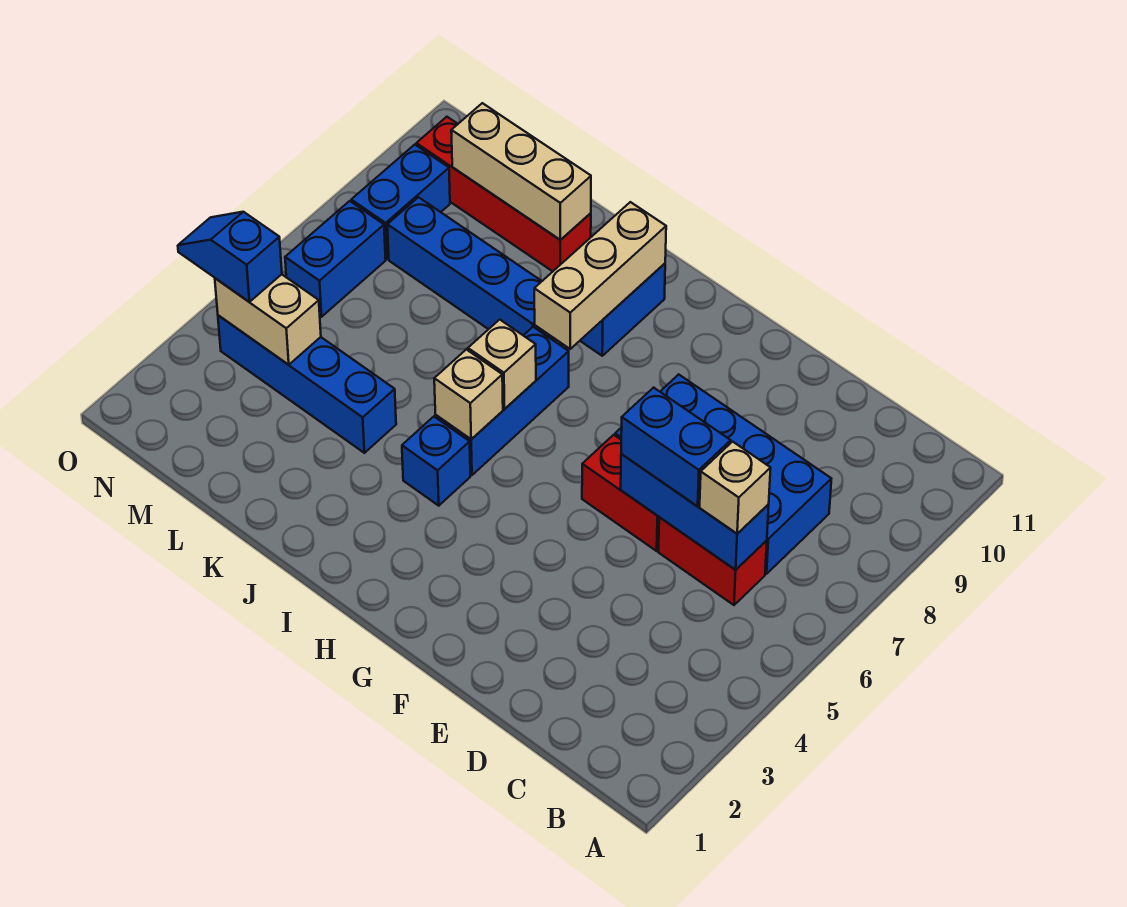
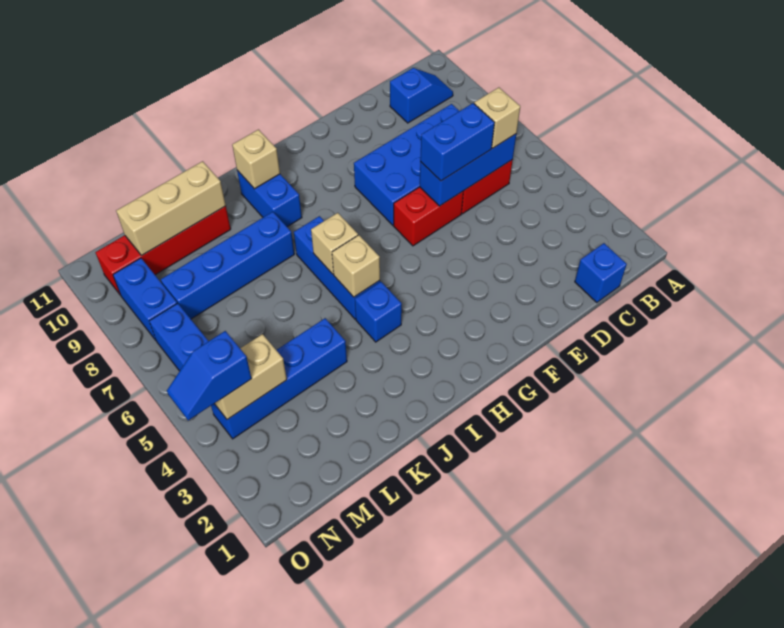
none -> blue slope B10:C10 level 1 top C
none -> blue brick C1 level 1
tan brick I8:I10 level 2 -> tan brick I10 level 2

